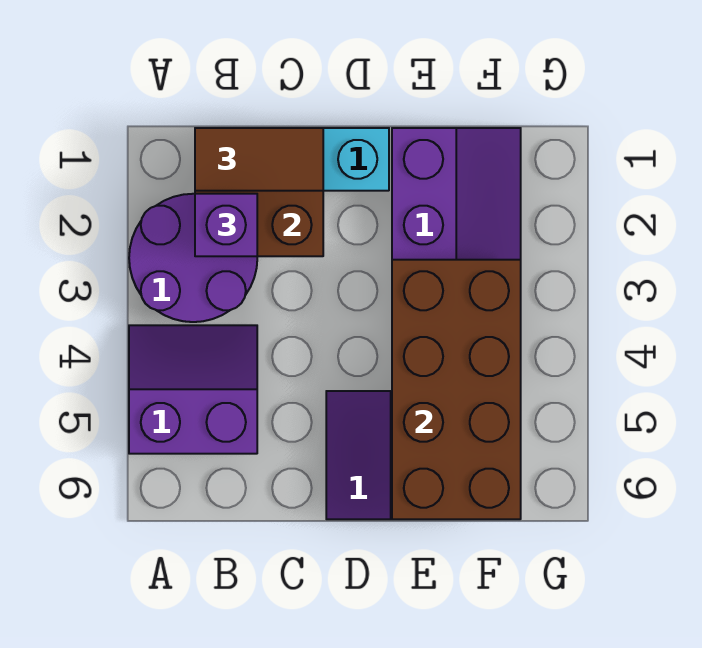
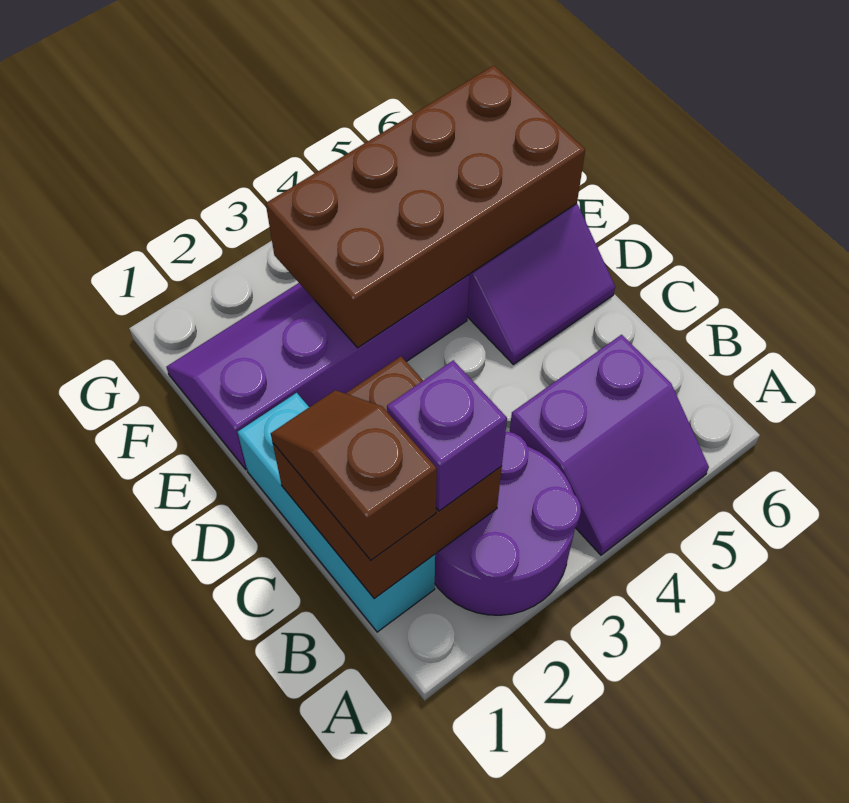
purple slope A4:B5 level 1 top 5 -> purple slope A4:B5 level 1 top B
brown tile B1:C1 level 3 -> brown slope B1:C1 level 3 top B

